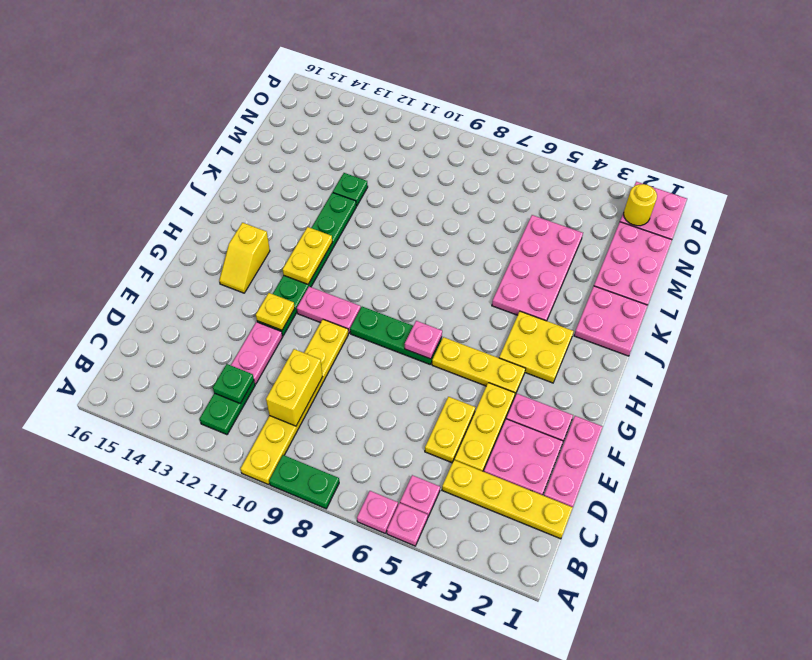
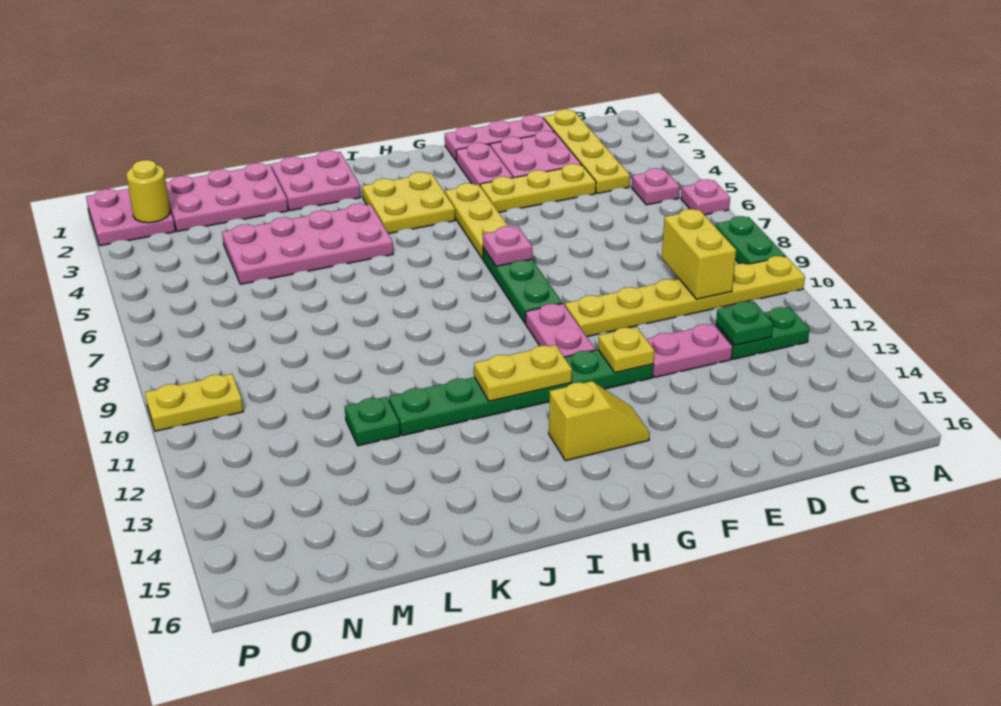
pink plate A5 level 1 -> none
yellow brick C10:D10 level 2 -> yellow brick C9:C10 level 2
yellow plate D5:E5 level 1 -> yellow plate O10:P10 level 1

